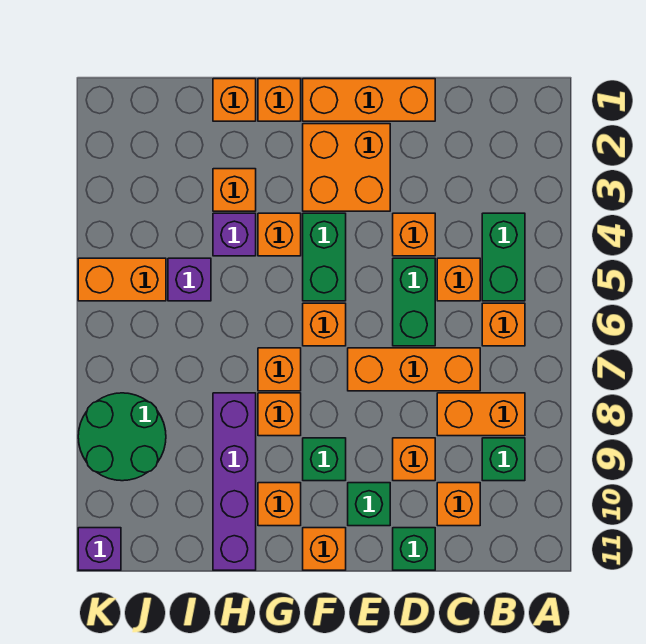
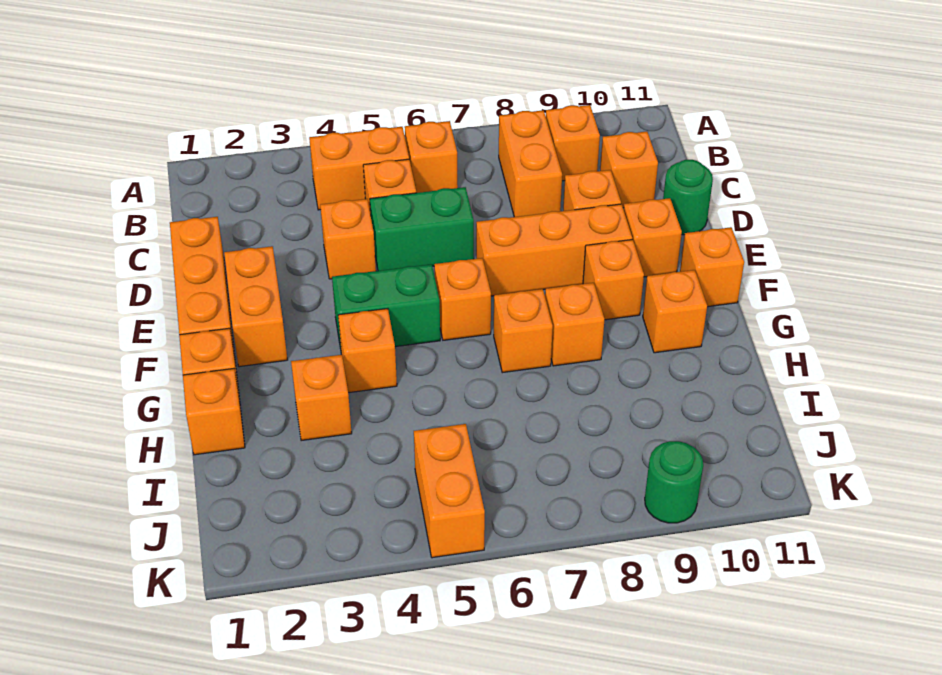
green brick B4:B5 level 1 -> orange brick B4:B5 level 1
green brick B9 level 1 -> orange brick B9 level 1
orange brick C7:E7 level 1 -> orange brick E7:E9 level 1
green brick D11 level 1 -> green round brick D11 level 1
orange brick E2:F3 level 1 -> orange brick E2:F2 level 1
green brick E10 level 1 -> orange brick E10 level 1
green brick F9 level 1 -> orange brick F9 level 1
purple brick H4 level 1 -> none
purple brick H8:H11 level 1 -> none
purple brick I5 level 1 -> none
green round brick J8:K9 level 1 -> green round brick K9 level 1
purple brick K11 level 1 -> none

